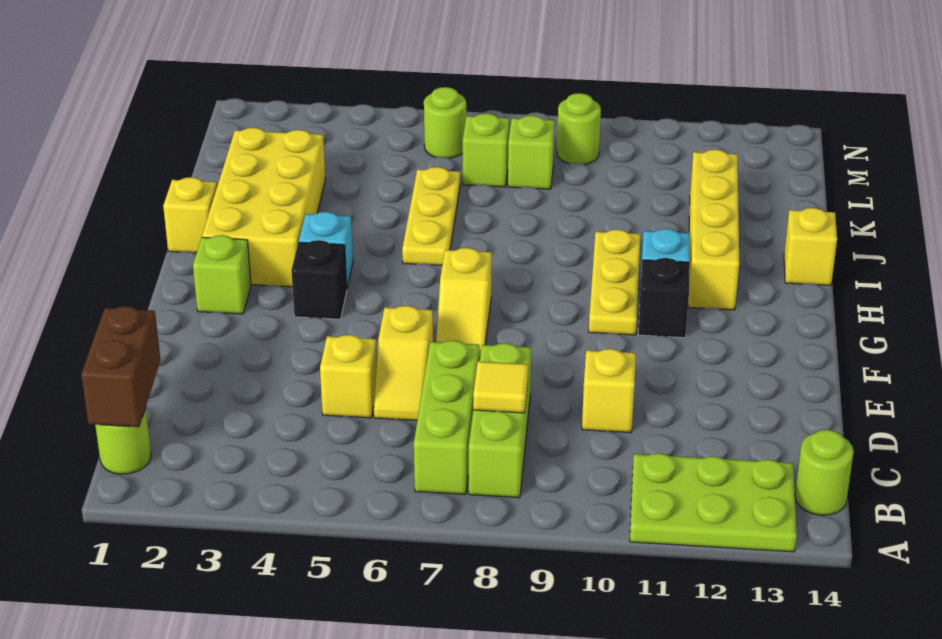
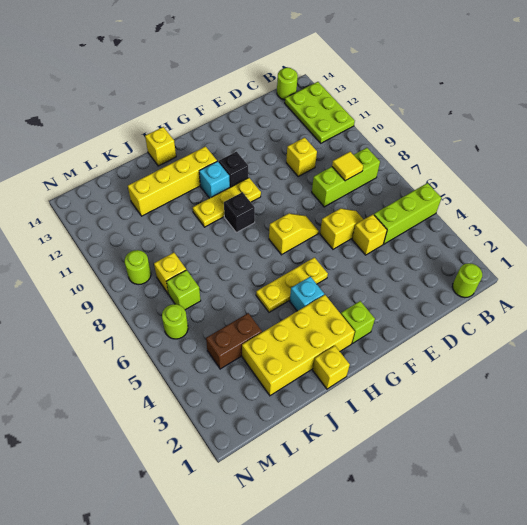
brown brick B1:C1 level 2 -> brown brick K4:L4 level 1
lime brick B7:D7 level 1 -> lime brick A5:C5 level 1
black brick G4 level 1 -> black brick H9 level 1
yellow plate I6:K6 level 1 -> yellow plate G5:I5 level 1
lime brick L8 level 1 -> yellow brick L8 level 1

